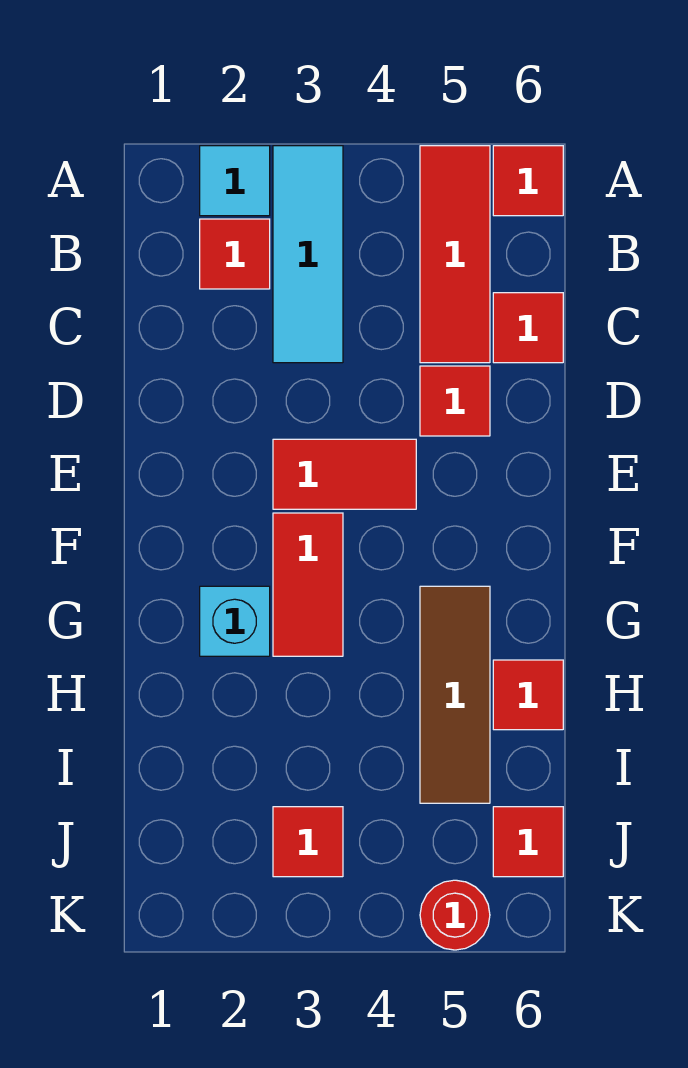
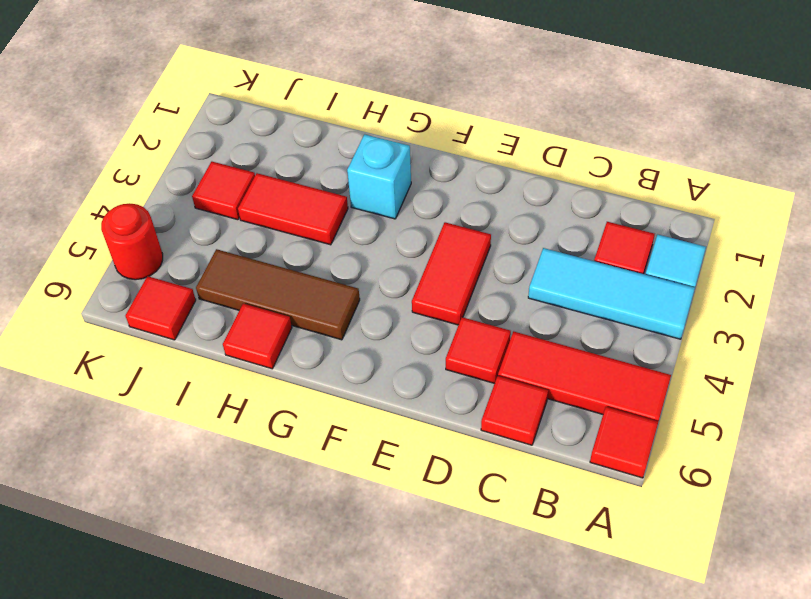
red tile F3:G3 level 1 -> red tile H3:I3 level 1

